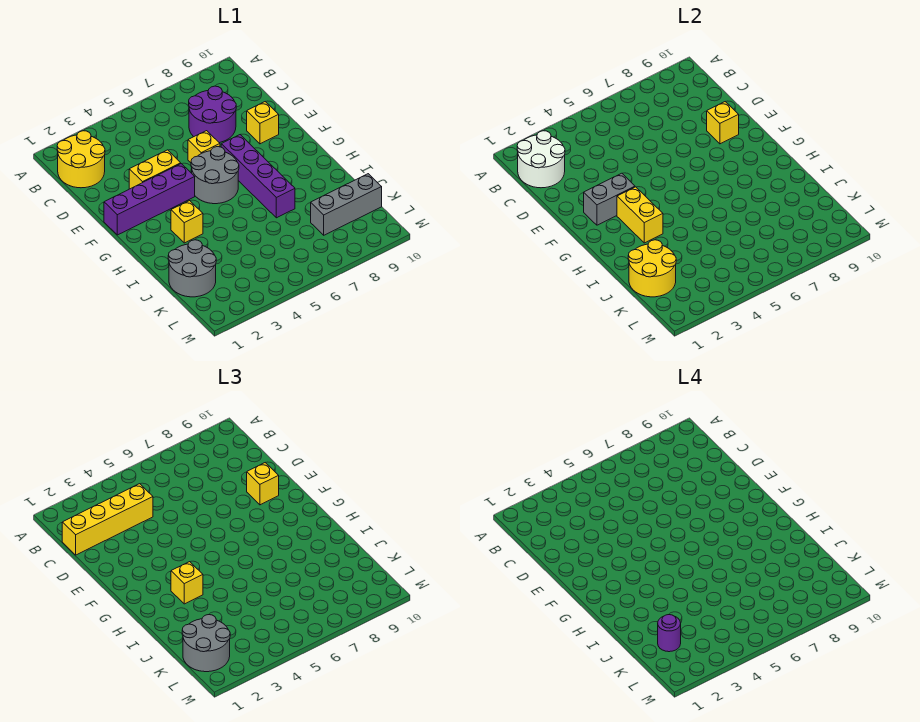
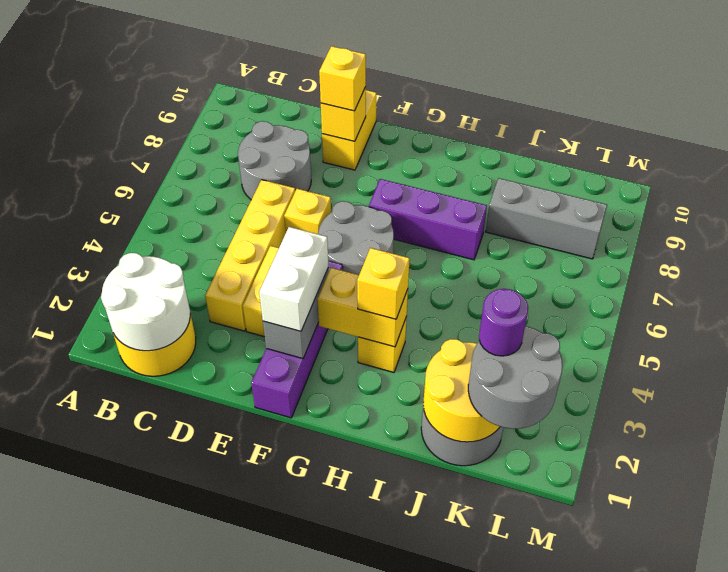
yellow brick C1:C4 level 3 -> yellow brick D3:D6 level 1
purple round brick C7:D8 level 1 -> grey round brick C7:D8 level 1
yellow brick E9 level 1 -> yellow brick E9:E10 level 1
none -> white brick F2:F3 level 3
purple brick F7:I7 level 1 -> purple brick G7:I7 level 1
grey brick K8:K10 level 1 -> grey brick J8:L8 level 1

